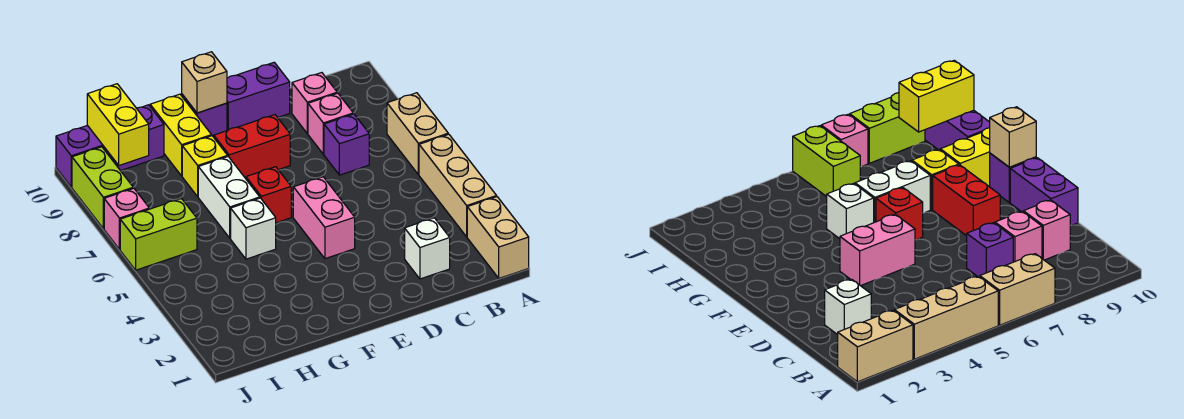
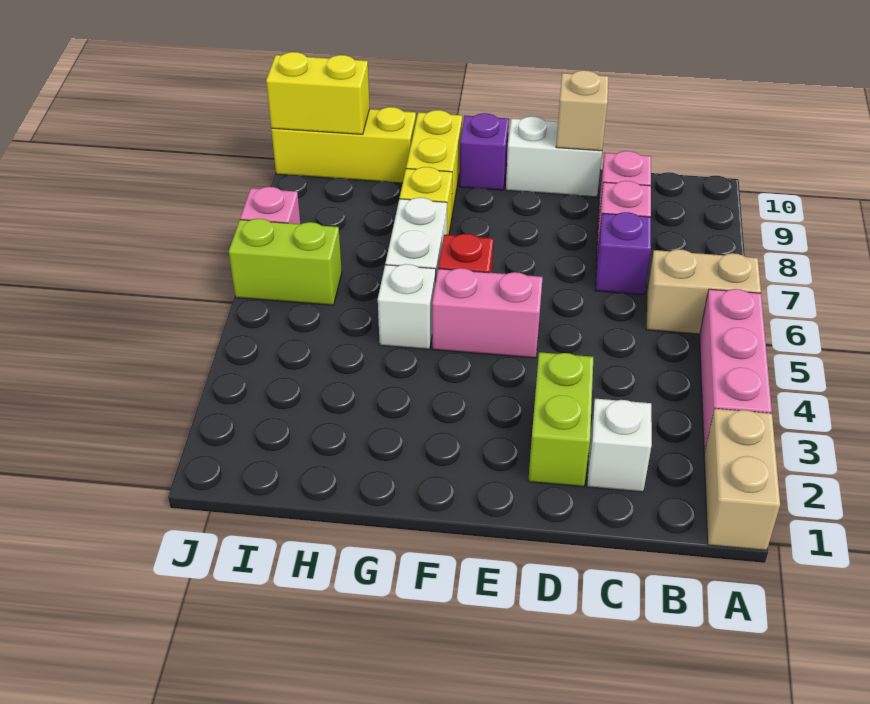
tan brick A3:A5 level 1 -> pink brick A3:A5 level 1
tan brick A6:A7 level 1 -> tan brick A6:B6 level 1
purple brick D10:E10 level 1 -> white brick D10:E10 level 1
pink brick E4:E5 level 1 -> pink brick E5:F5 level 1
red brick E8:F8 level 1 -> none
tan brick F10 level 2 -> tan brick D10 level 2
purple brick H10:J10 level 1 -> yellow brick H10:J10 level 1
yellow brick I9:I10 level 2 -> yellow brick I10:J10 level 2
lime brick J8:J9 level 1 -> lime brick D2:D3 level 1

